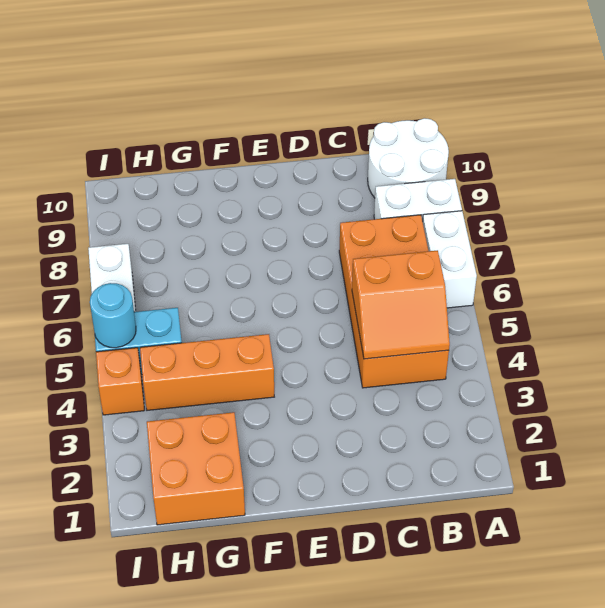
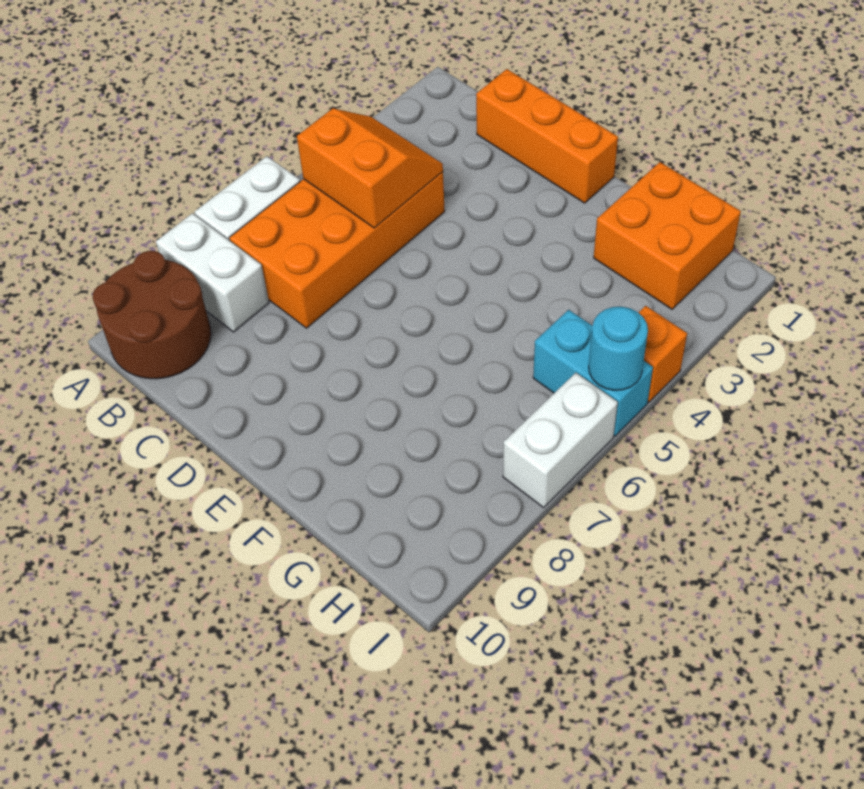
white round brick A9:B10 level 1 -> brown round brick A9:B10 level 1
orange brick F4:H4 level 1 -> orange brick C1:E1 level 1

